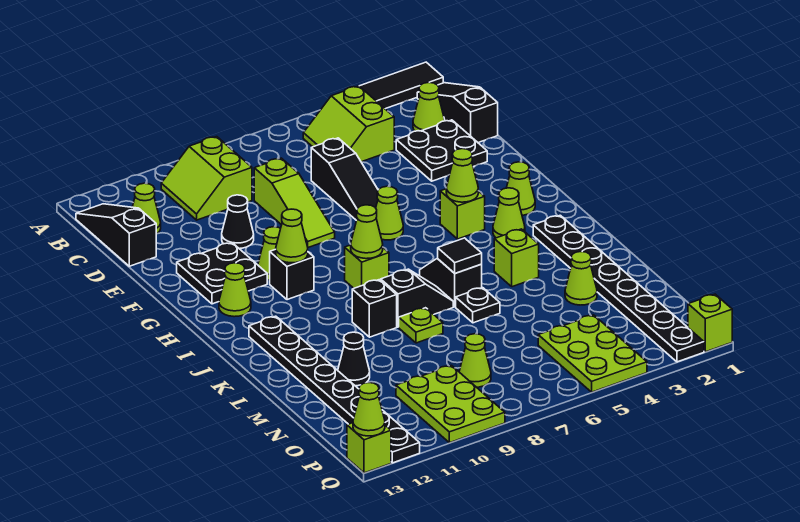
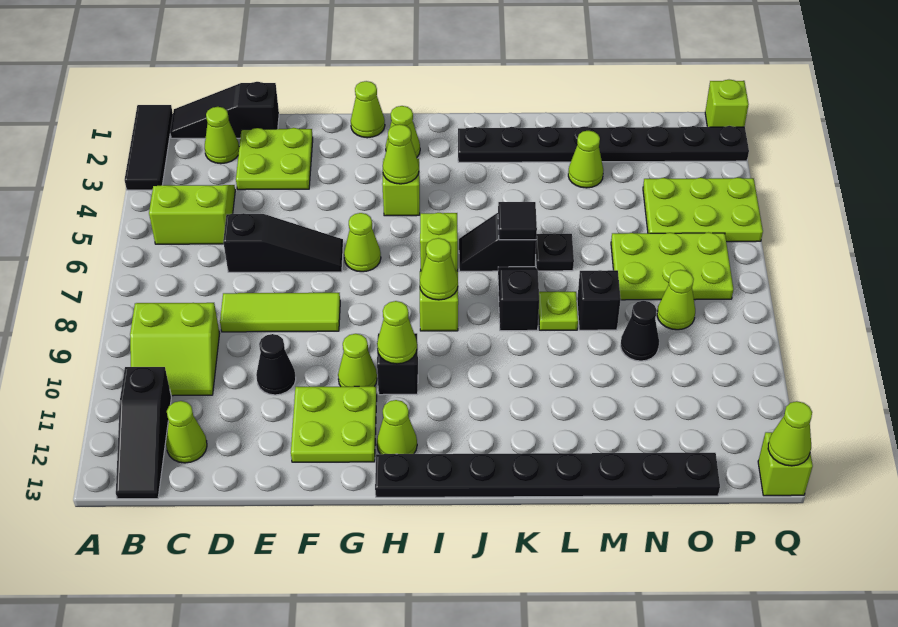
lime slope B4:C5 level 1 top 4 -> lime slope B4:C5 level 1 top 5
black slope B13:D13 level 1 top D -> black slope B11:B13 level 1 top 11
black plate D2:E3 level 1 -> lime plate D2:E3 level 1
lime slope D8:F8 level 1 top D -> lime tile D8:F8 level 1
black plate F11:G12 level 1 -> lime plate F11:G12 level 1
lime cone I3 level 1 -> lime cone G1 level 1
black plate J12:Q12 level 1 -> black plate H13:O13 level 1
lime brick K4 level 1 -> lime brick I6 level 1
black brick K9 level 1 -> black brick M8 level 1
black cone M11 level 1 -> black cone N9 level 1
lime plate O9:Q10 level 1 -> lime plate N6:P7 level 1

